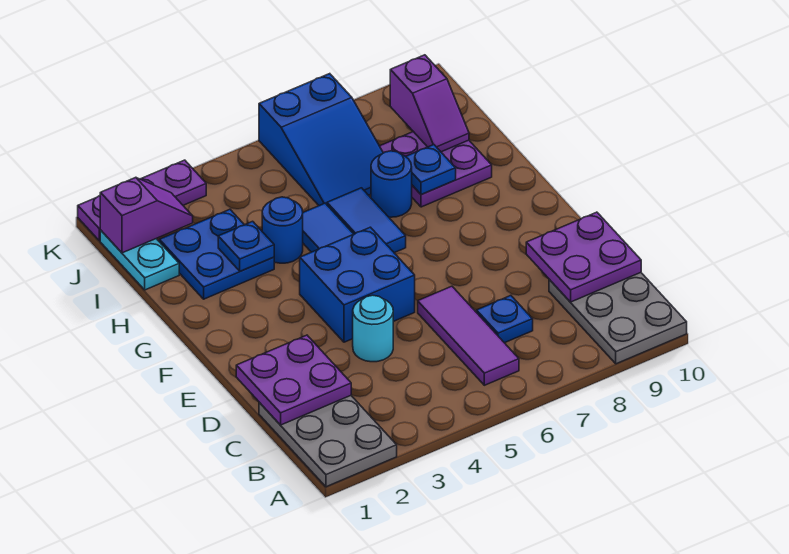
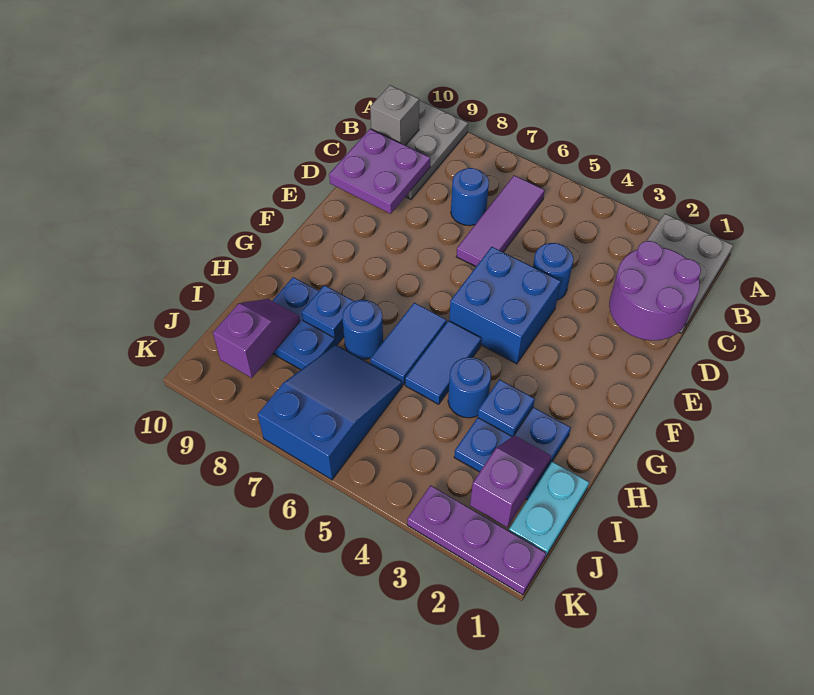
none -> grey brick B10 level 2
purple plate C1:D2 level 2 -> purple round brick C1:D2 level 2
blue plate C7 level 1 -> blue round brick C7 level 1
cyan round brick D4 level 1 -> blue round brick D4 level 1
purple plate H8:I9 level 1 -> blue plate H8:I9 level 1
purple slope J1:J2 level 2 top 1 -> purple slope I2:J2 level 2 top J

